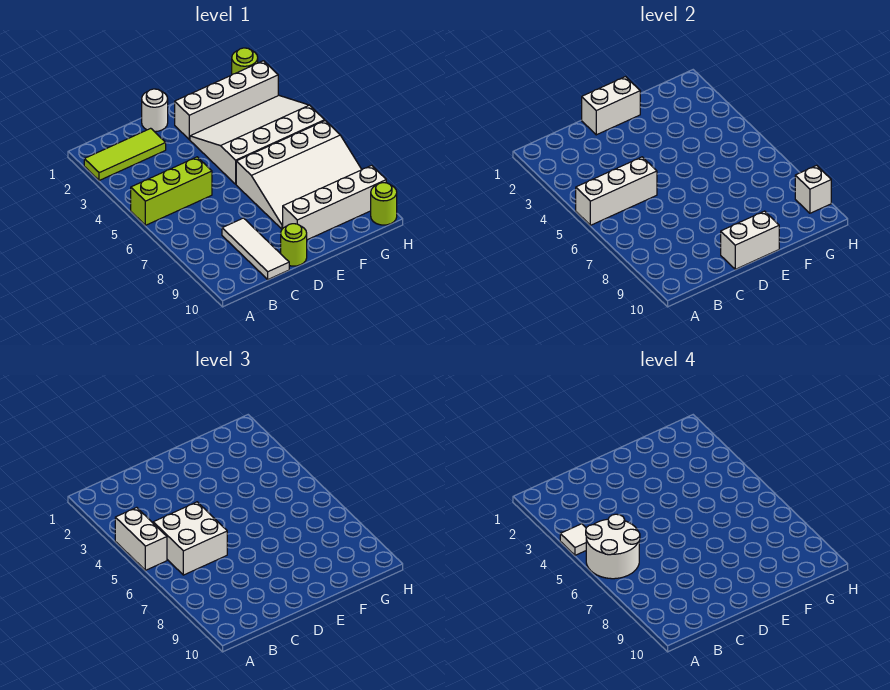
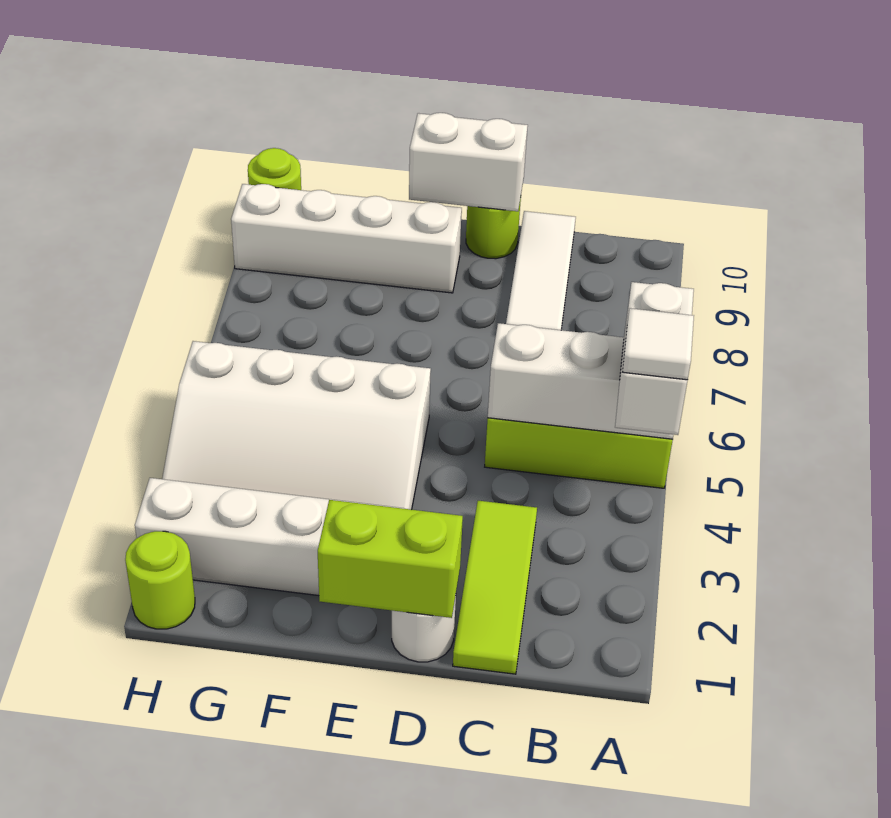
lime tile A2:C2 level 1 -> lime tile C1:C3 level 1
white round brick A5:B6 level 4 -> none
white brick B5:C6 level 3 -> none
white brick D1:E1 level 2 -> lime brick D1:E1 level 2
white slope E6:H8 level 1 top 6 -> none
white brick H9 level 2 -> none

